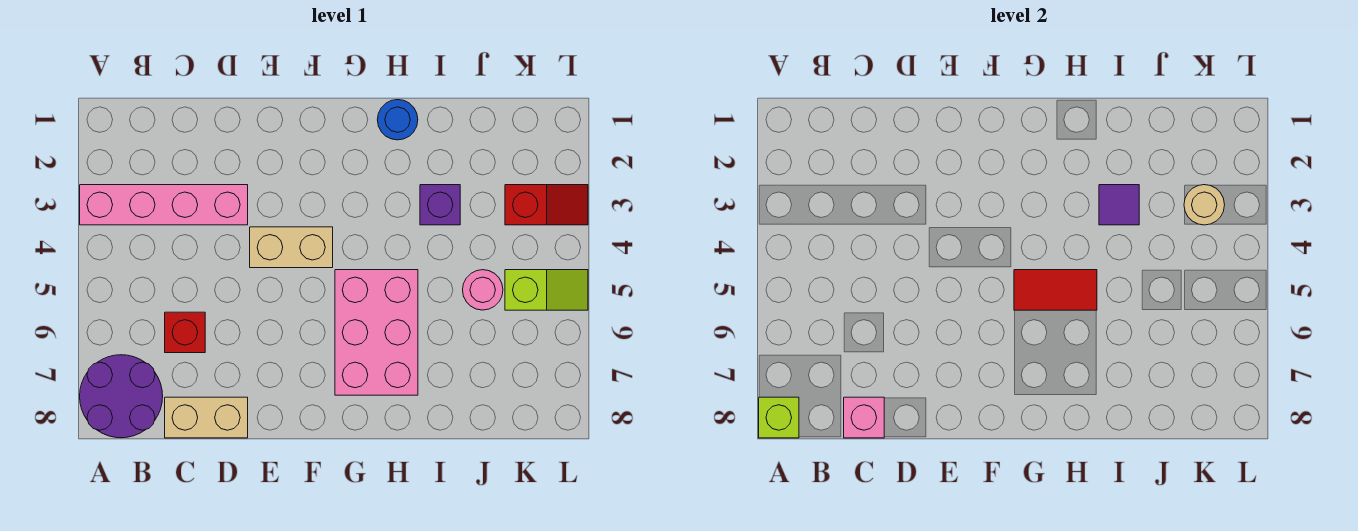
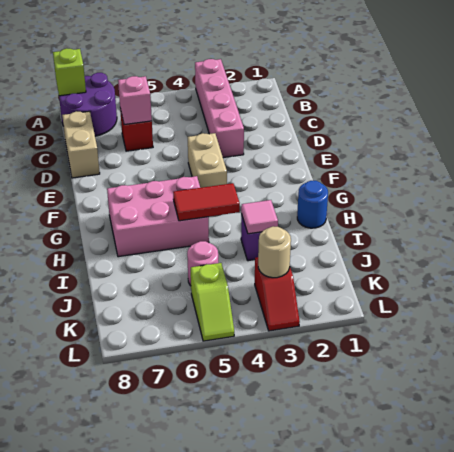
pink brick C8 level 2 -> pink brick C6 level 2
red tile G5:H5 level 2 -> red tile H4:H5 level 2
purple tile I3 level 2 -> pink tile I3 level 2

